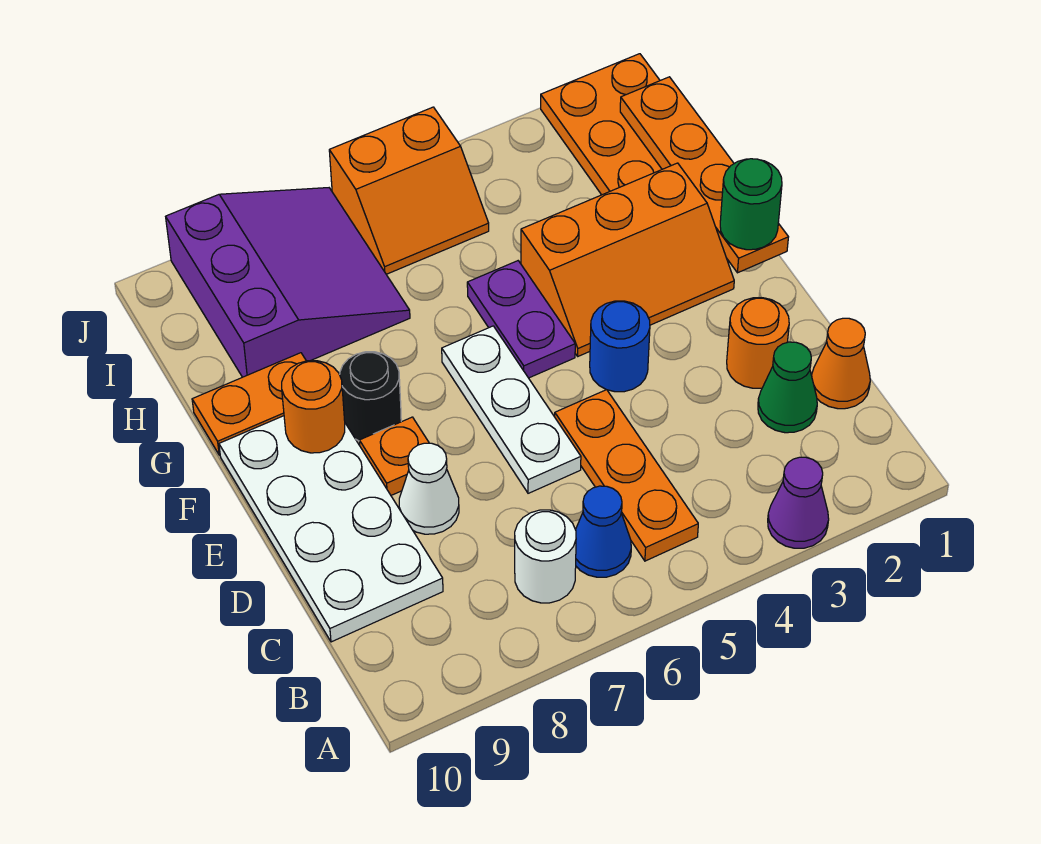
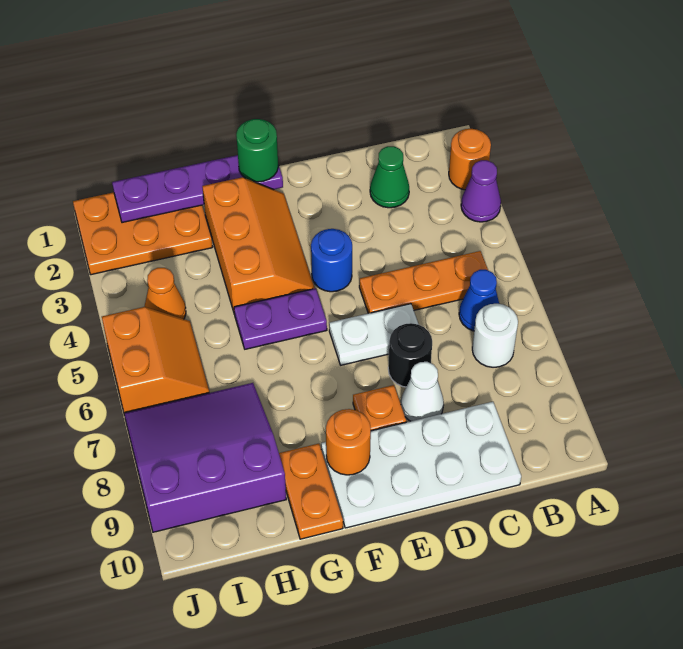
orange cone C1 level 1 -> orange cone I4 level 1
orange round brick D2 level 1 -> orange round brick A2 level 1
white plate D6:F6 level 1 -> white plate D6:E6 level 1
orange plate F1:I1 level 2 -> purple plate F1:I1 level 2
black round brick F8 level 1 -> black round brick D7 level 1

